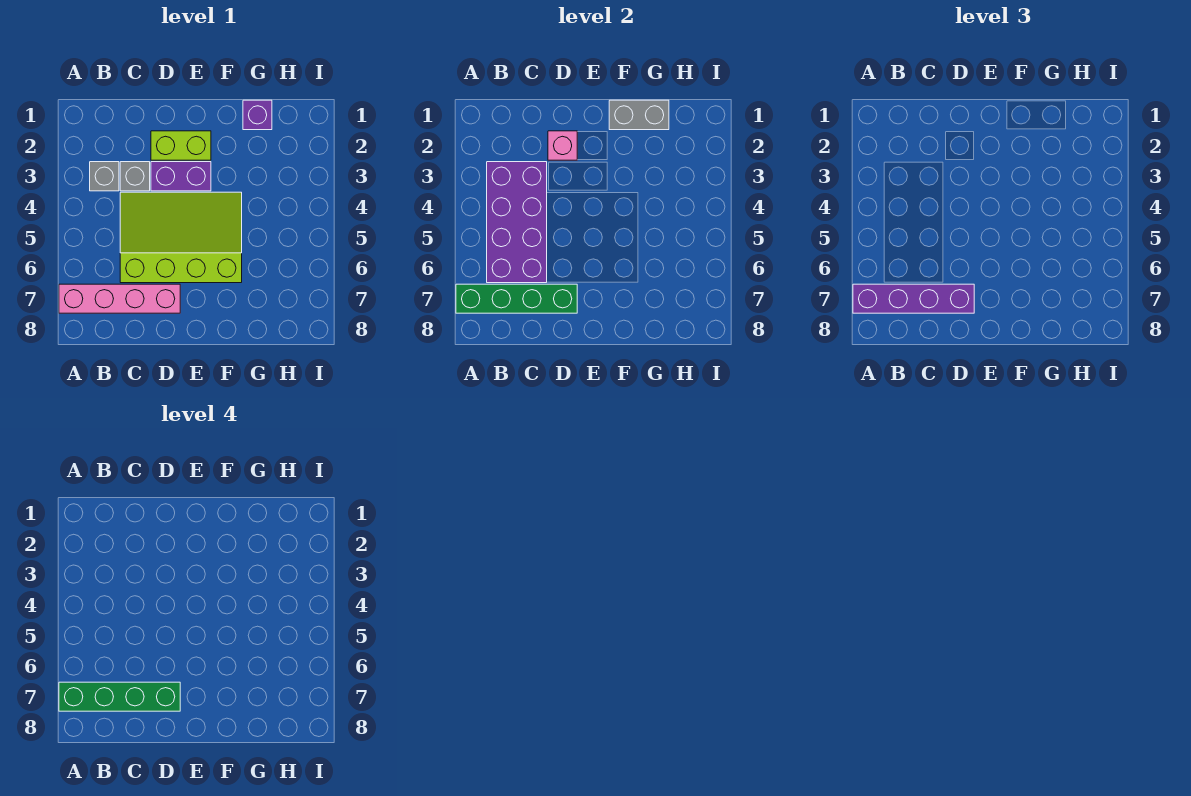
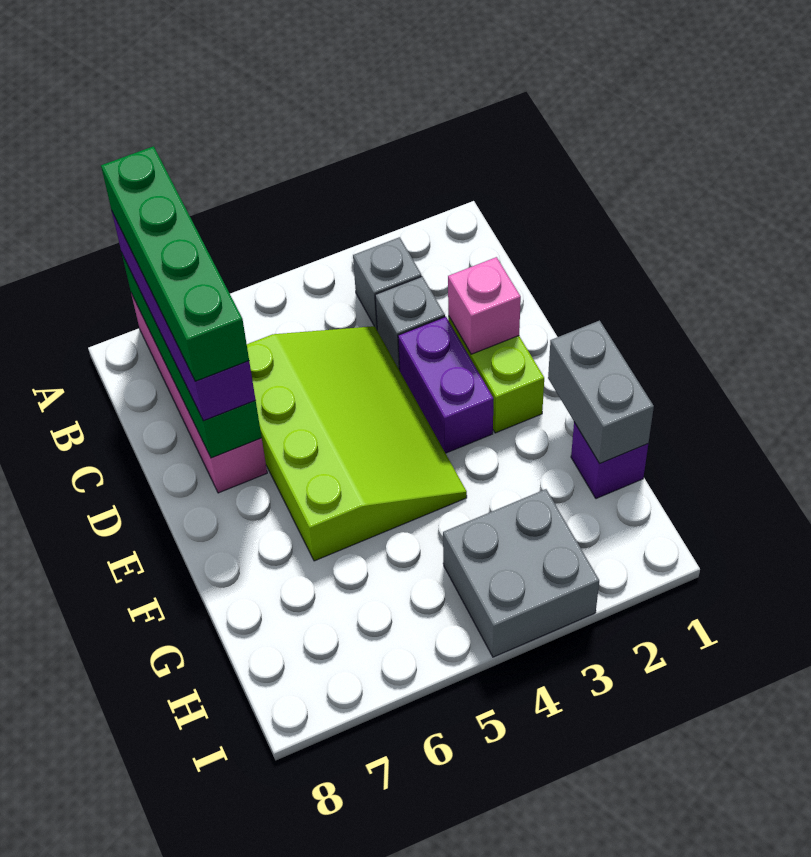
purple brick B3:C6 level 2 -> none
none -> grey brick H3:I4 level 1

